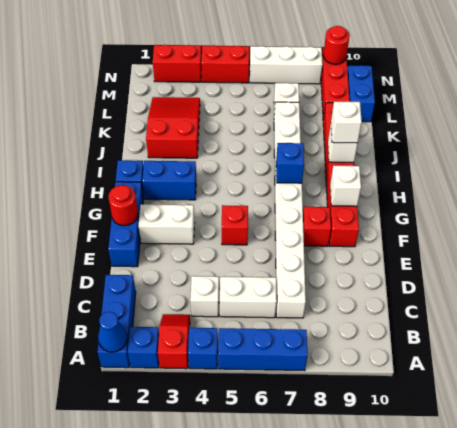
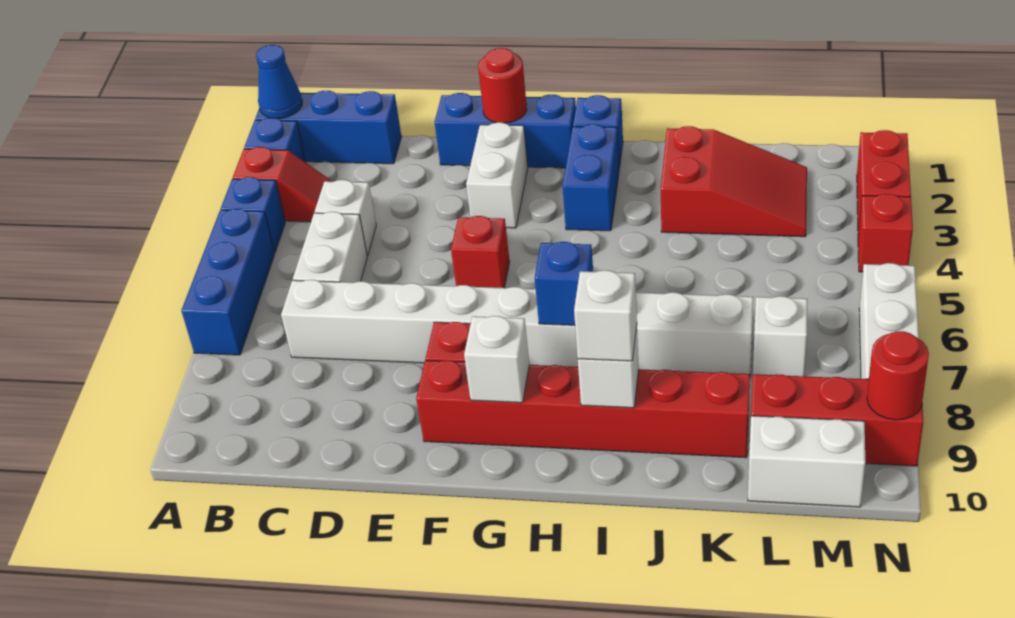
blue brick L10:M10 level 1 -> white brick L10:M10 level 1
red brick N4:N5 level 1 -> red brick N4 level 1

